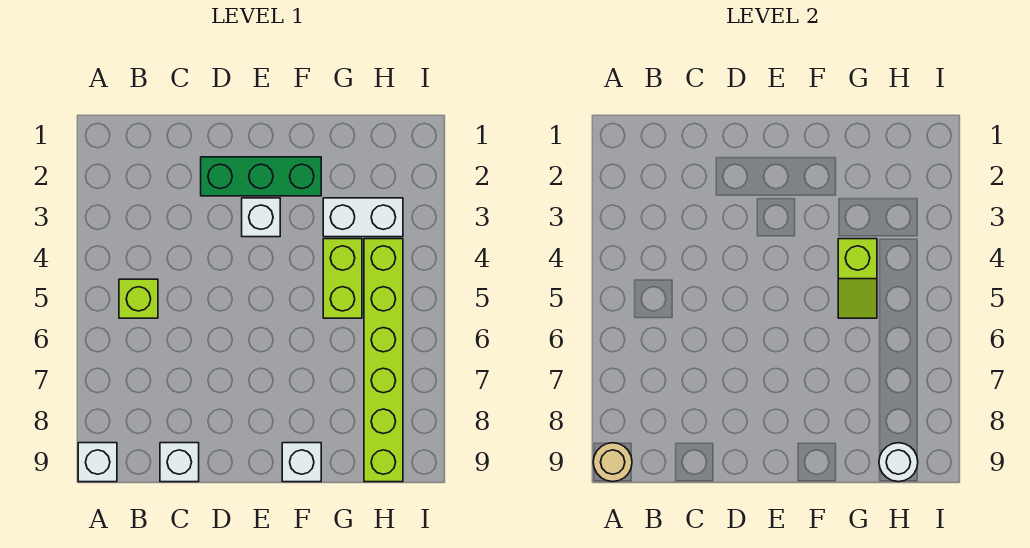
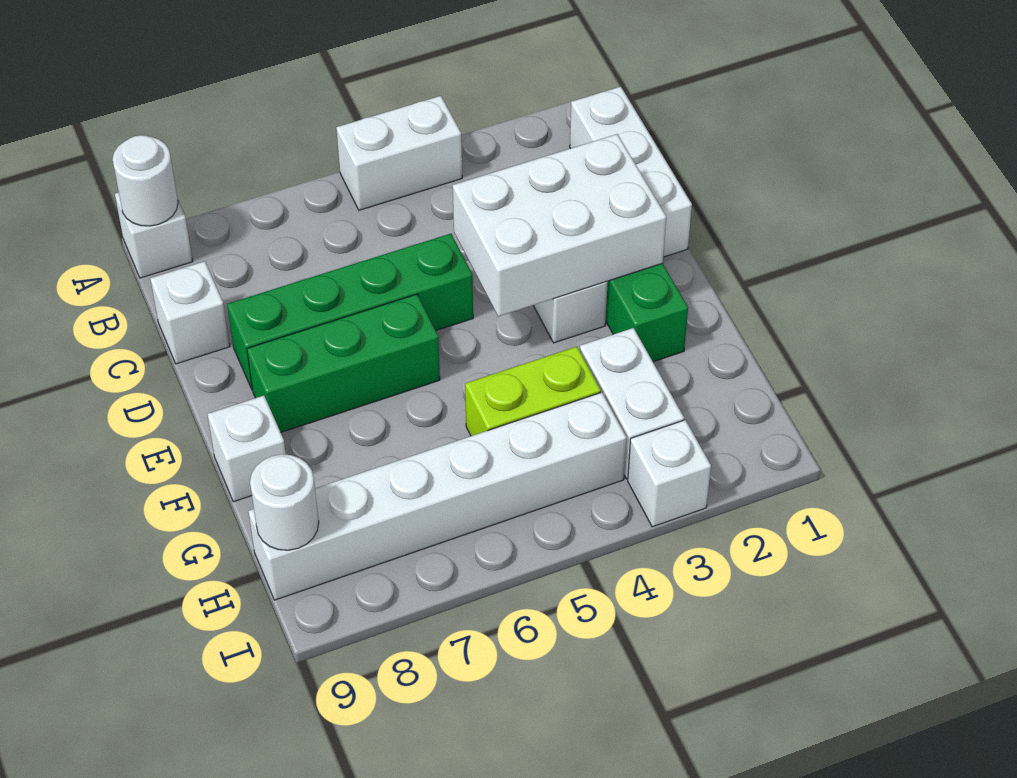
none -> white brick A4:A5 level 1
tan round brick A9 level 2 -> white round brick A9 level 2
none -> white brick B1:D1 level 1
lime brick B5 level 1 -> none
none -> white brick D2:E4 level 2
none -> green brick D5:D8 level 1
none -> green brick E6:E8 level 1
lime slope G4:G5 level 2 top 4 -> none
lime brick H4:H9 level 1 -> white brick H4:H9 level 1
none -> white brick I3 level 1

